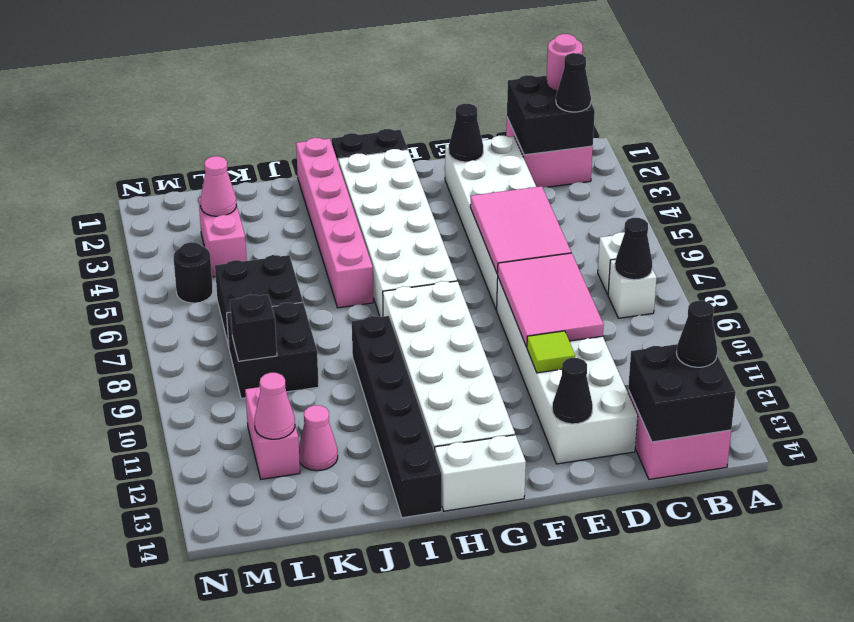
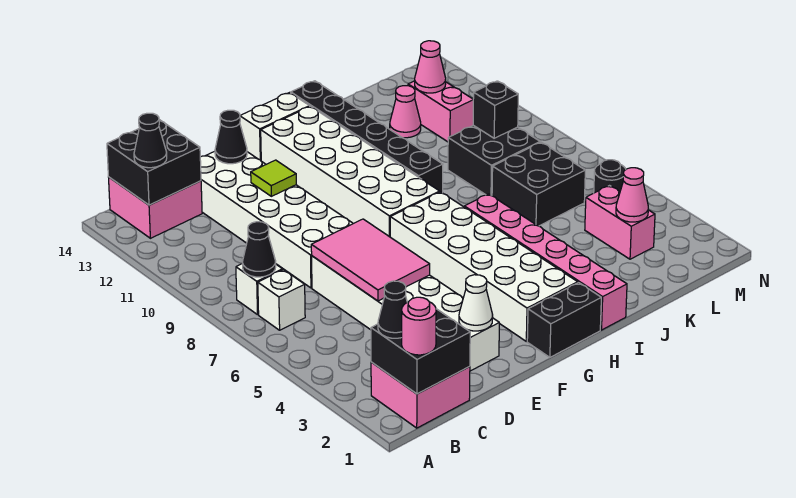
pink tile D8:E10 level 2 -> none
black cone E2 level 2 -> white cone E2 level 2

